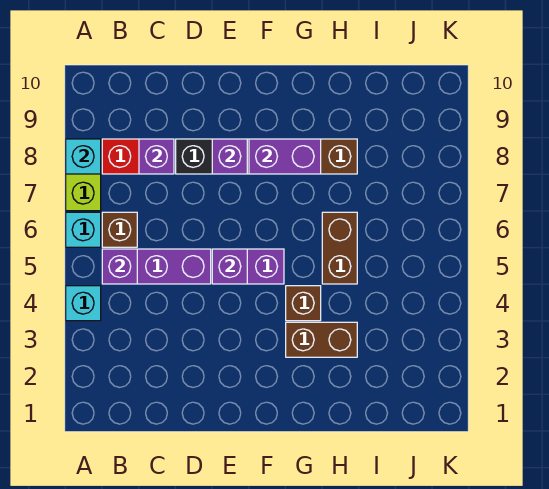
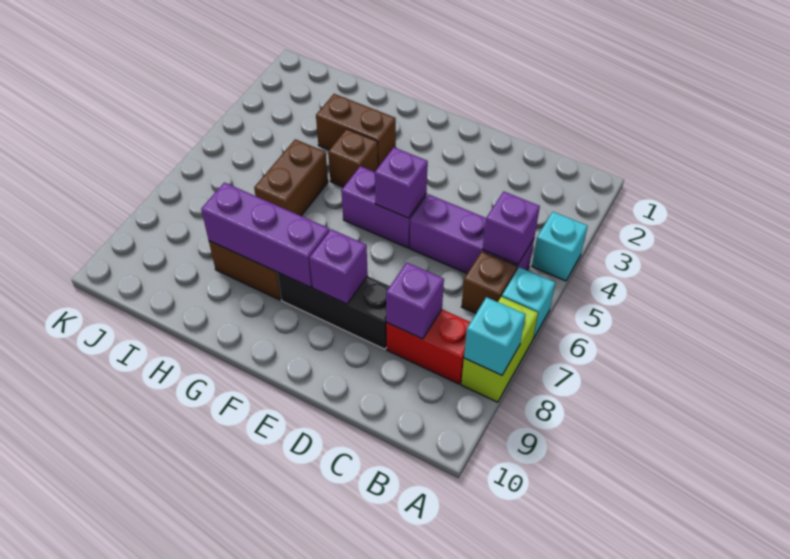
purple brick F8:G8 level 2 -> purple brick F8:H8 level 2

